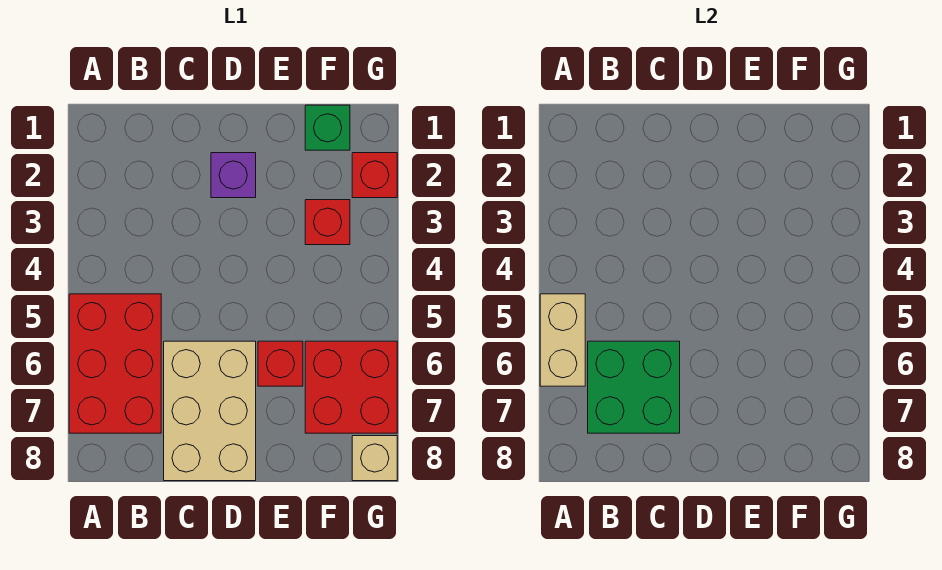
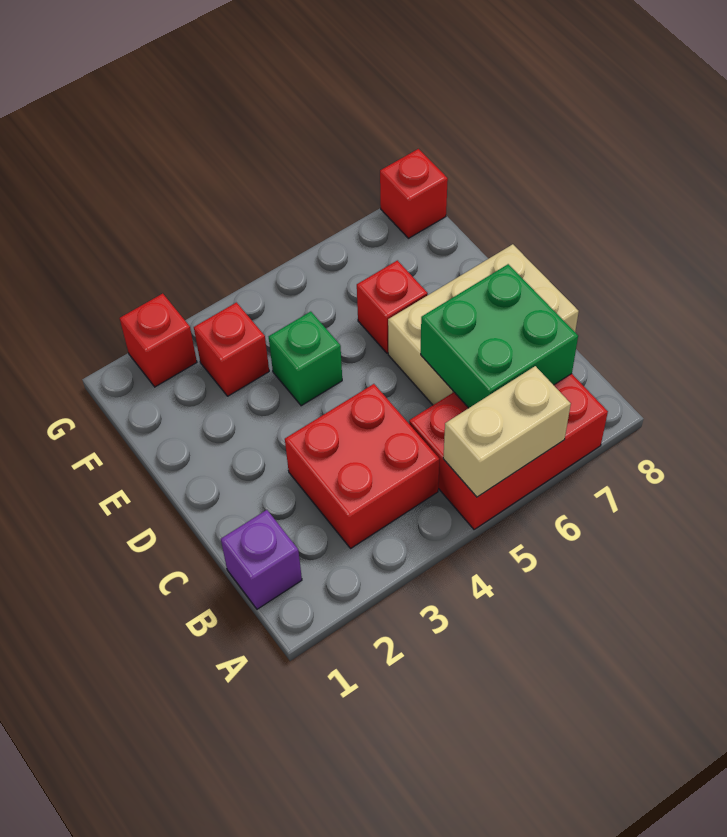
purple brick D2 level 1 -> purple brick B1 level 1
green brick F1 level 1 -> green brick E4 level 1
red brick F6:G7 level 1 -> red brick B3:C4 level 1
tan brick G8 level 1 -> red brick G8 level 1

